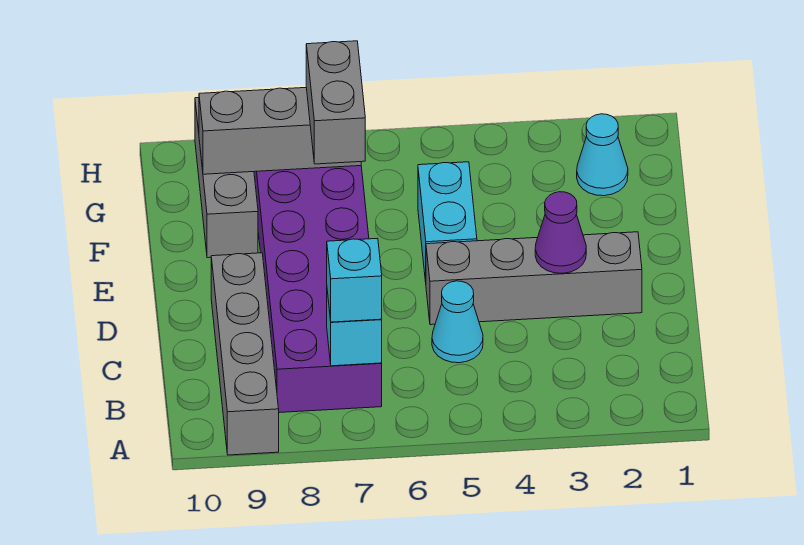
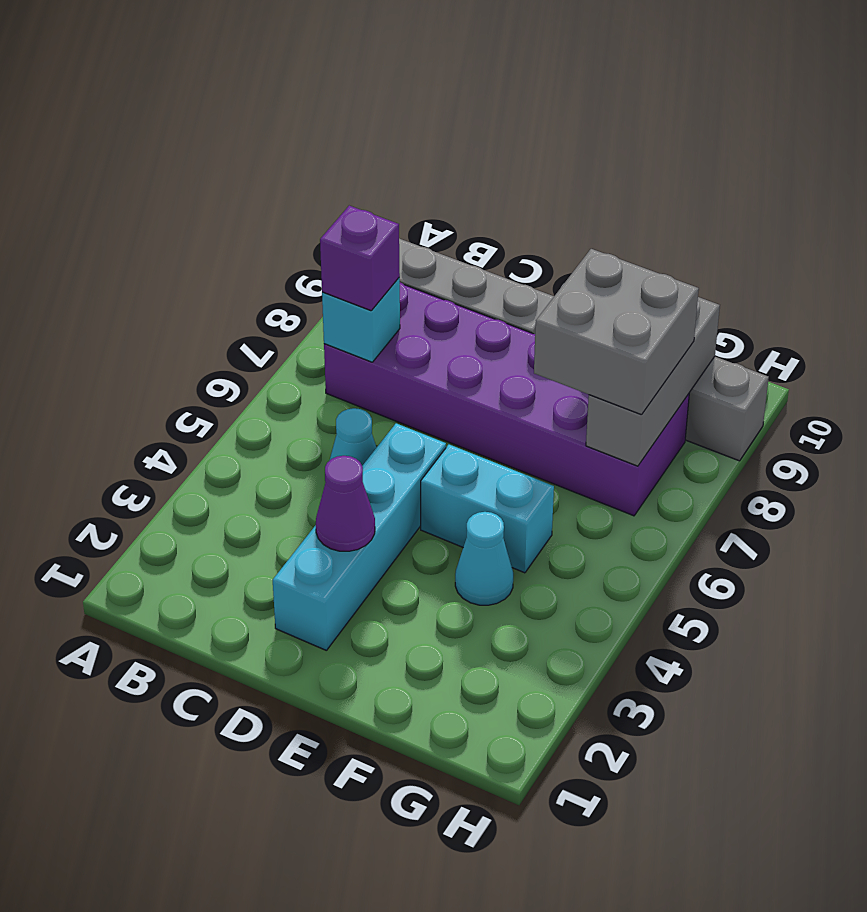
cyan brick B7 level 3 -> purple brick B7 level 3
grey brick D2:D5 level 1 -> cyan brick D2:D5 level 1
grey brick F7:G7 level 3 -> grey brick F7:G8 level 3
cyan cone G2 level 1 -> cyan cone F4 level 1

